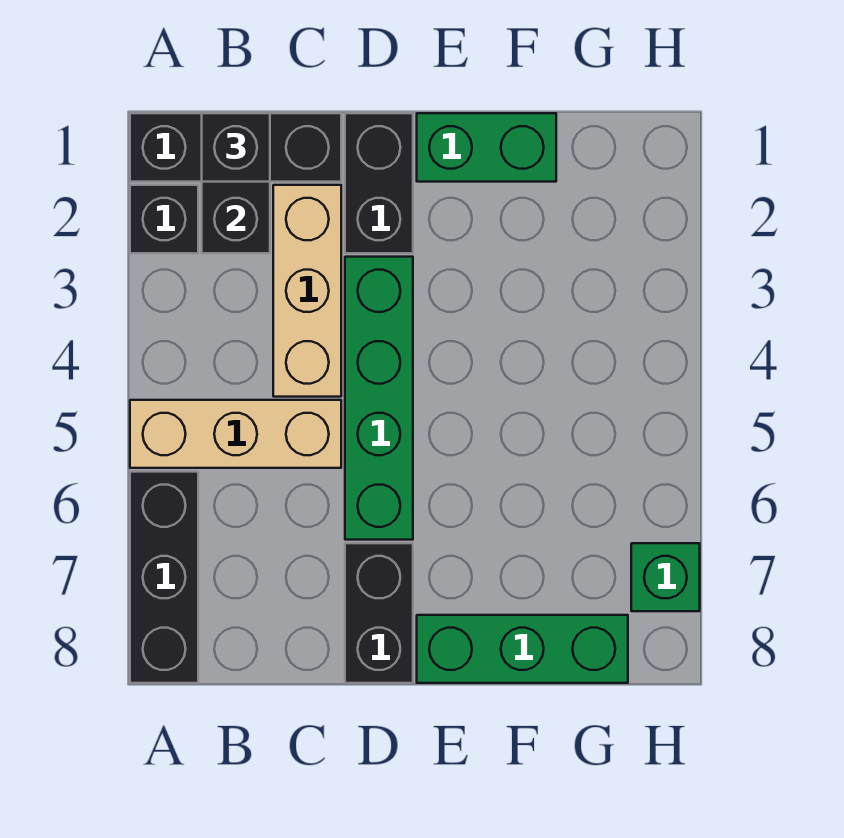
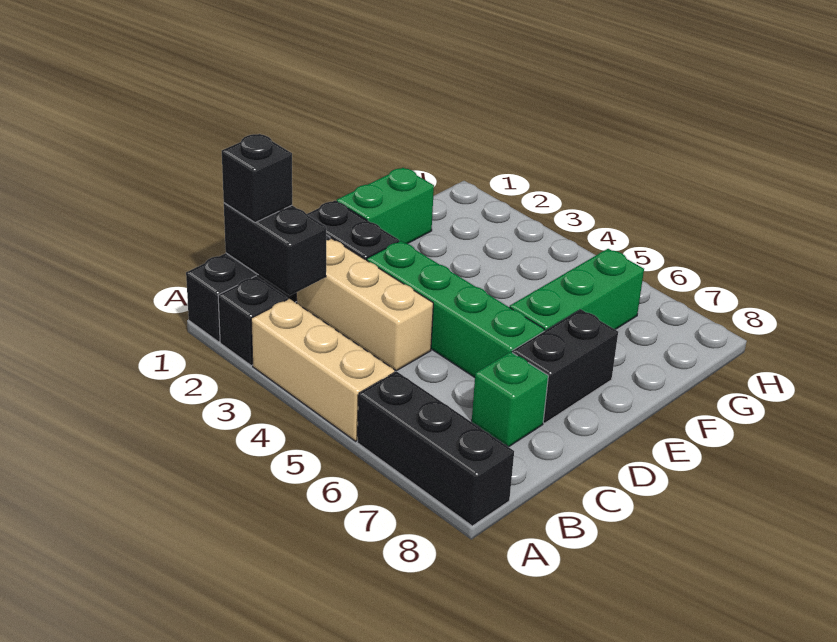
tan brick A5:C5 level 1 -> tan brick A3:A5 level 1
black brick D7:D8 level 1 -> black brick D7:E7 level 1
green brick E8:G8 level 1 -> green brick E6:G6 level 1
green brick H7 level 1 -> green brick C7 level 1

